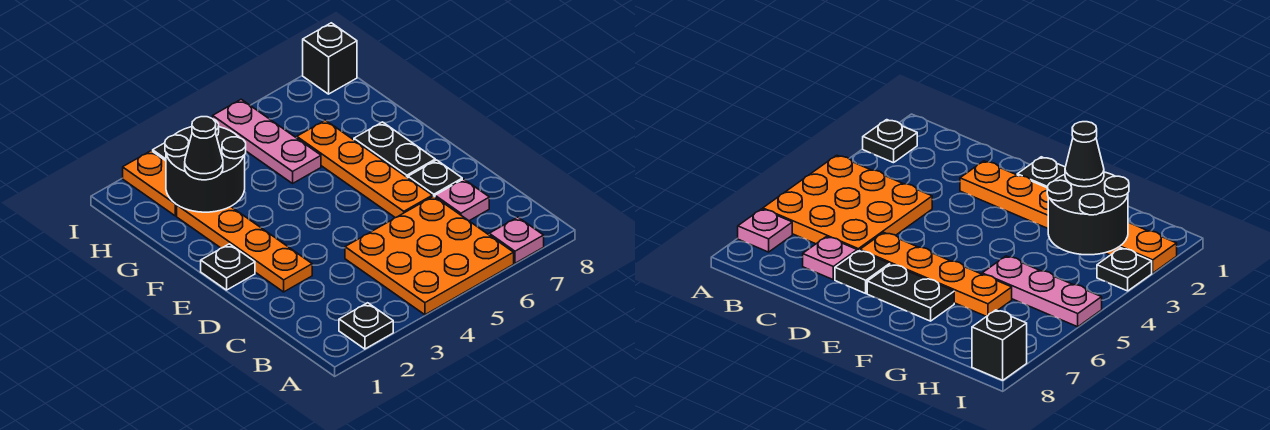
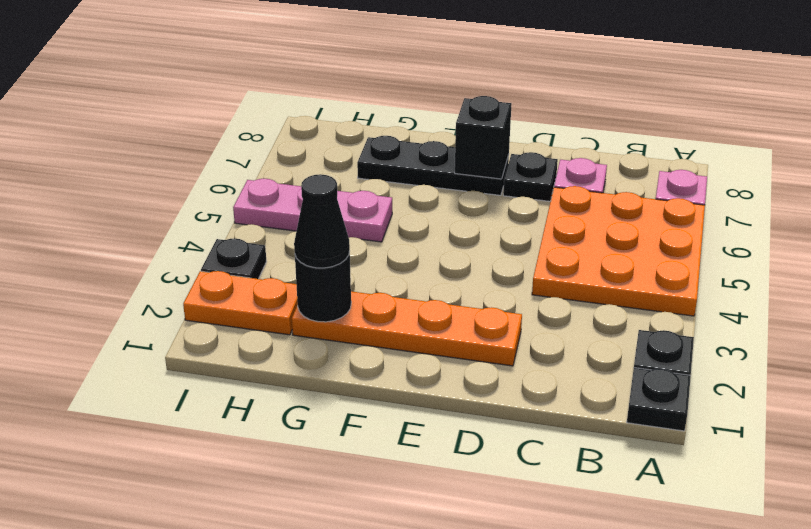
orange plate D6:G6 level 1 -> none
black plate E1 level 1 -> black plate A1 level 1
black plate E7:F7 level 1 -> black plate E7:G7 level 1
black round brick G2:H3 level 2 -> black round brick G2 level 2
black brick I8 level 1 -> black brick E7 level 2

